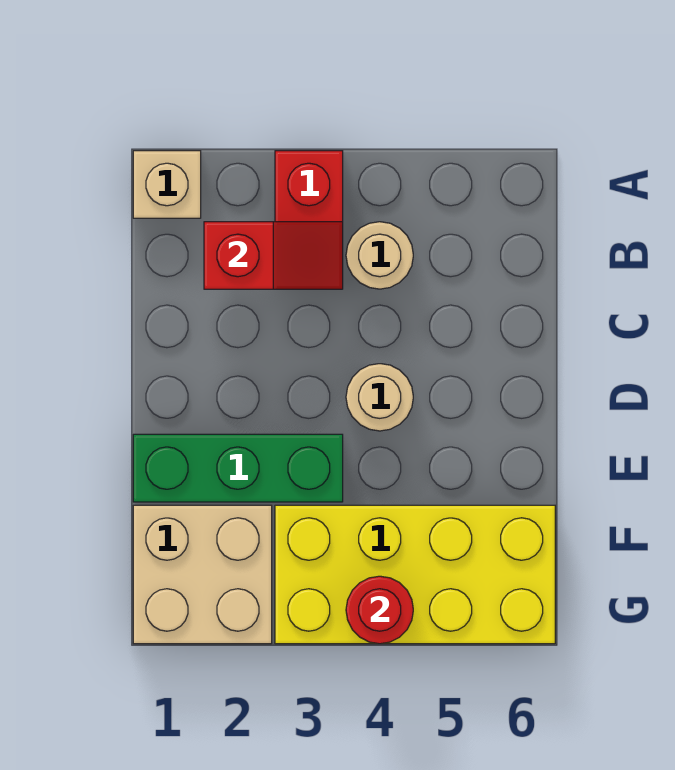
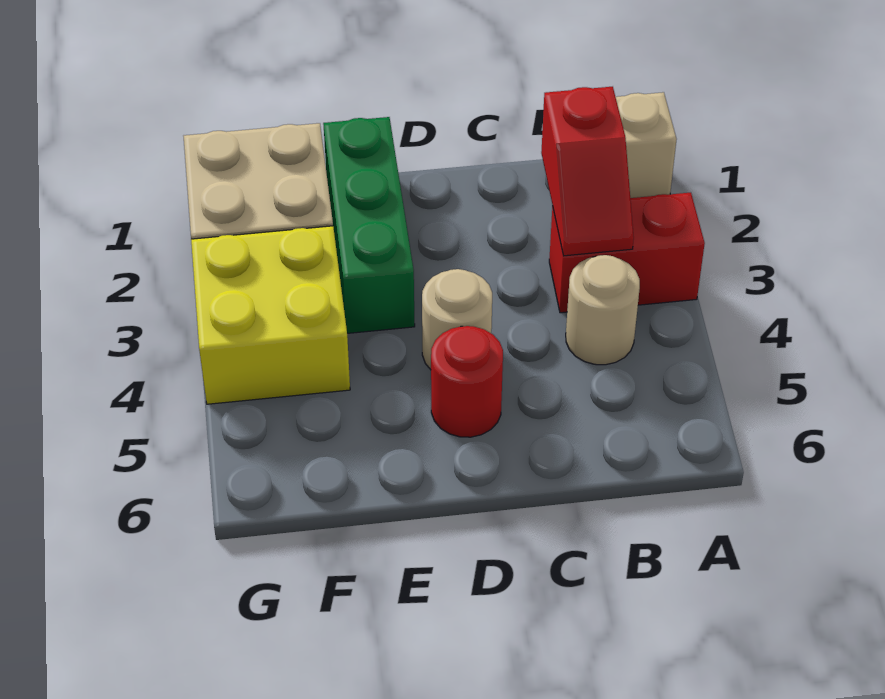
yellow brick F3:G6 level 1 -> yellow brick F3:G4 level 1
red round brick G4 level 2 -> red round brick D5 level 1

